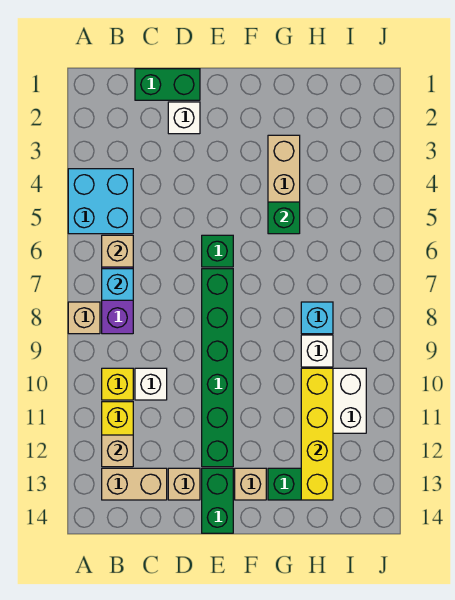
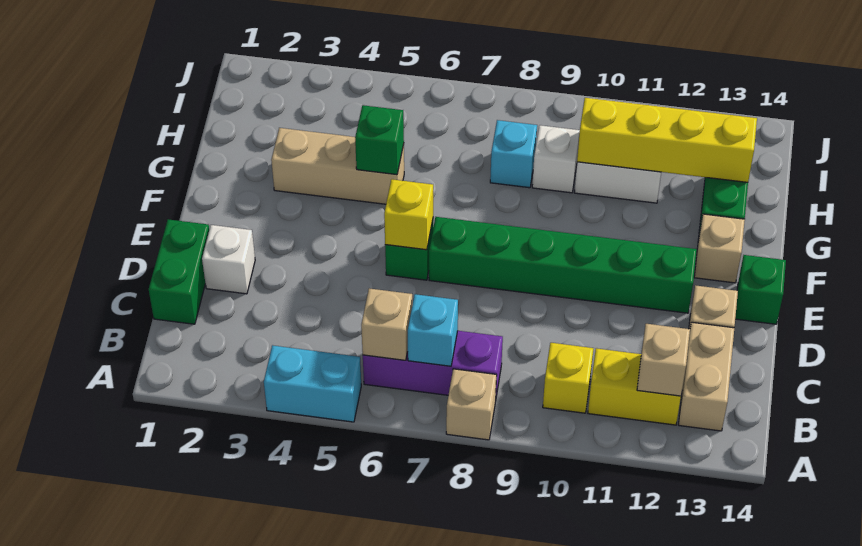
cyan brick A4:B5 level 1 -> cyan brick A4:A5 level 1
white brick C10 level 1 -> none
none -> yellow brick E6 level 2
green brick E13:E14 level 1 -> green brick E14 level 1

